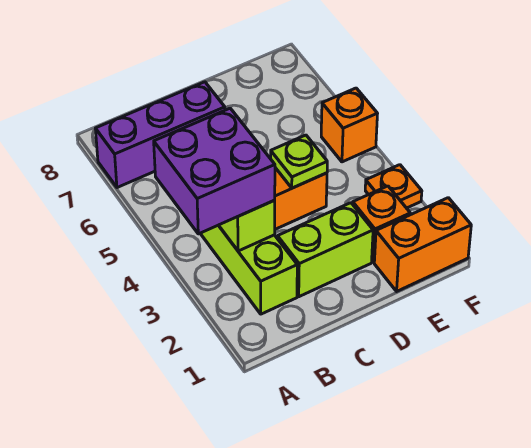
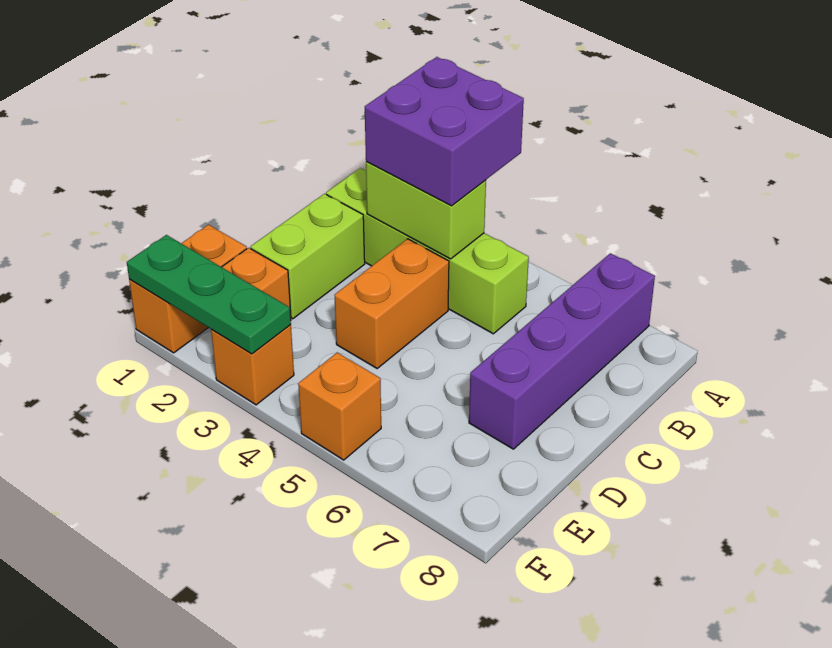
purple brick A7:C7 level 1 -> purple brick A7:D7 level 1
lime plate D4 level 2 -> none
none -> green plate F1:F3 level 2
orange plate F3 level 1 -> orange brick F3 level 1

